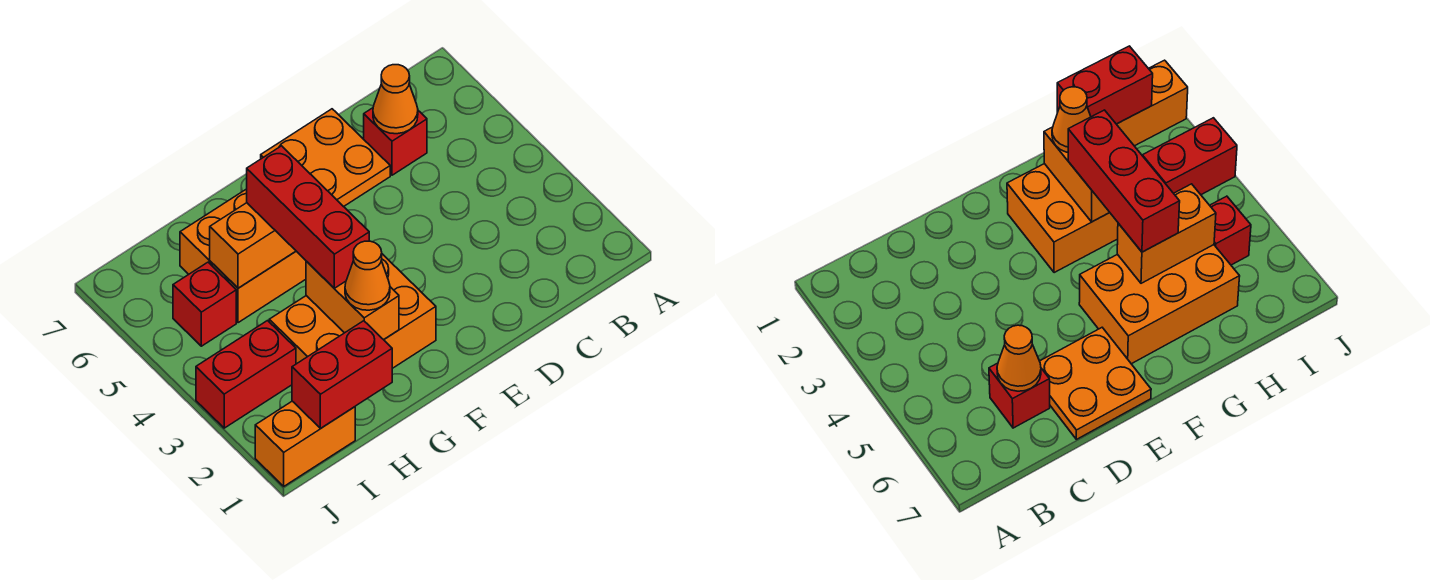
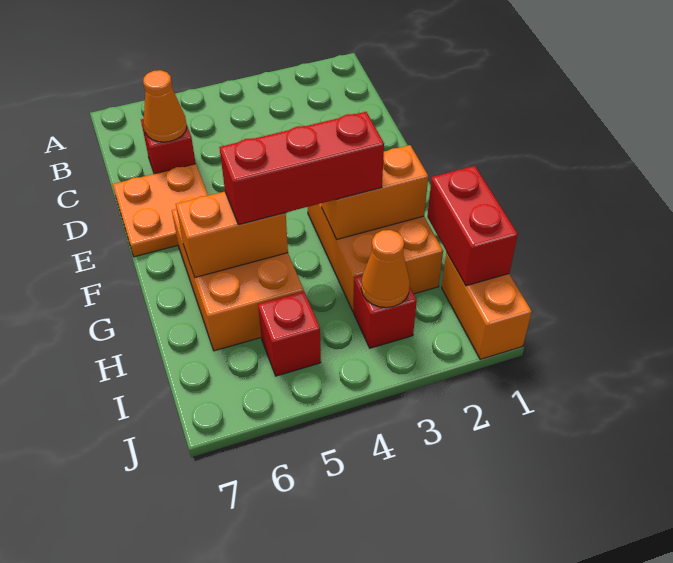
orange cone G2 level 3 -> orange cone I3 level 2
orange brick G5:H5 level 2 -> orange brick G5:G6 level 2
red brick I3:J3 level 1 -> red brick I3 level 1

